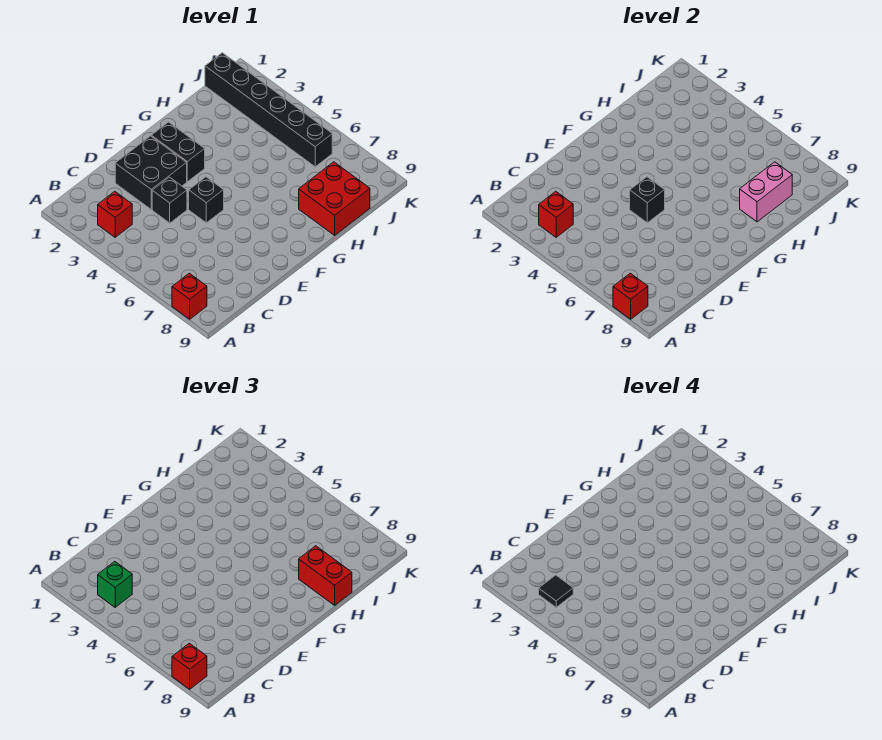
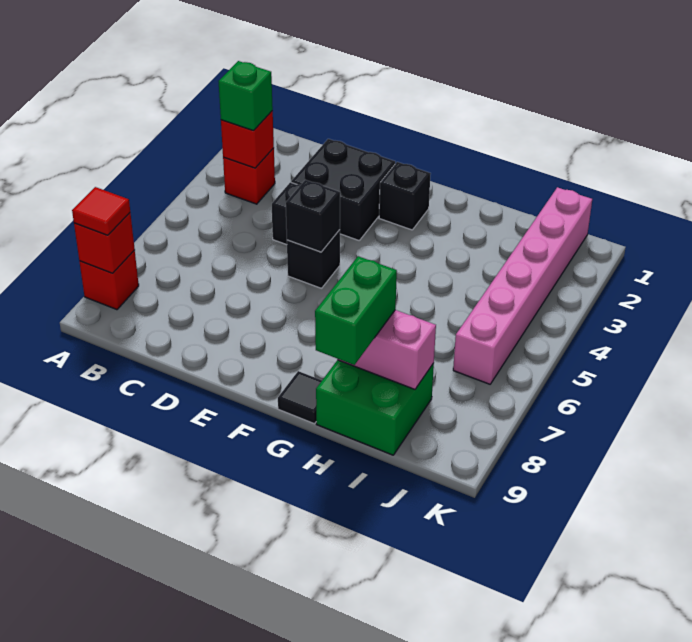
red brick A8 level 3 -> red tile A8 level 3
black tile B3 level 4 -> black tile G9 level 1
black brick F2:F3 level 1 -> black brick F2 level 1
red brick H8:I9 level 1 -> green brick H8:I9 level 1
red brick H8:H9 level 3 -> green brick H8:H9 level 3
black brick J1:J6 level 1 -> pink brick J1:J6 level 1

